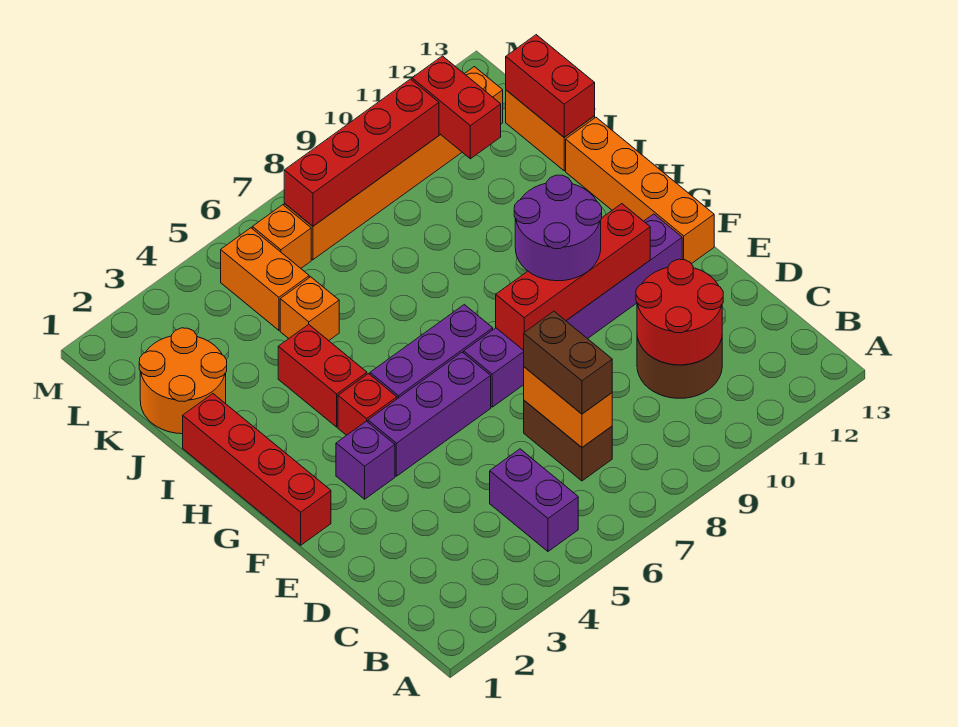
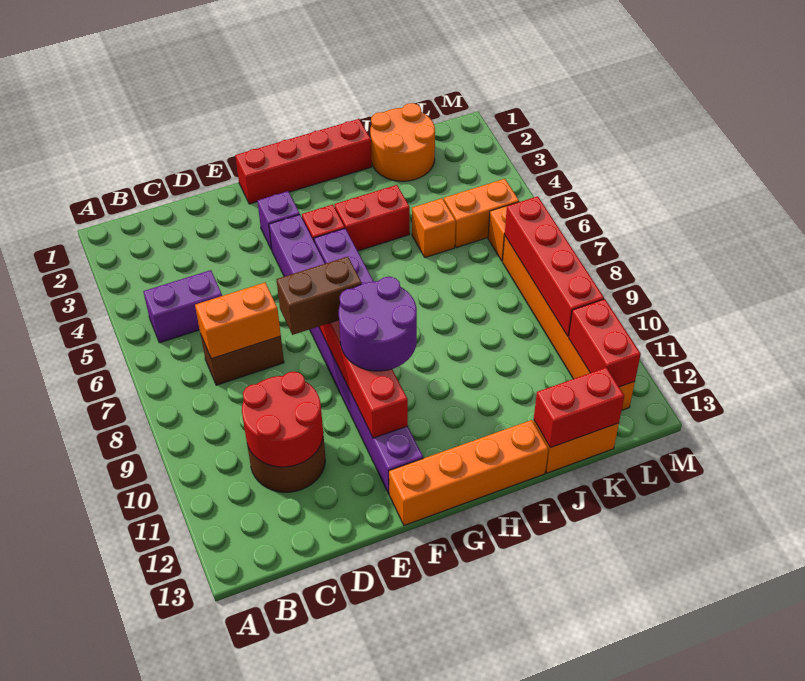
brown brick C7:D7 level 3 -> brown brick E8:F8 level 3
red brick K11:L11 level 2 -> red brick L11:L12 level 2

